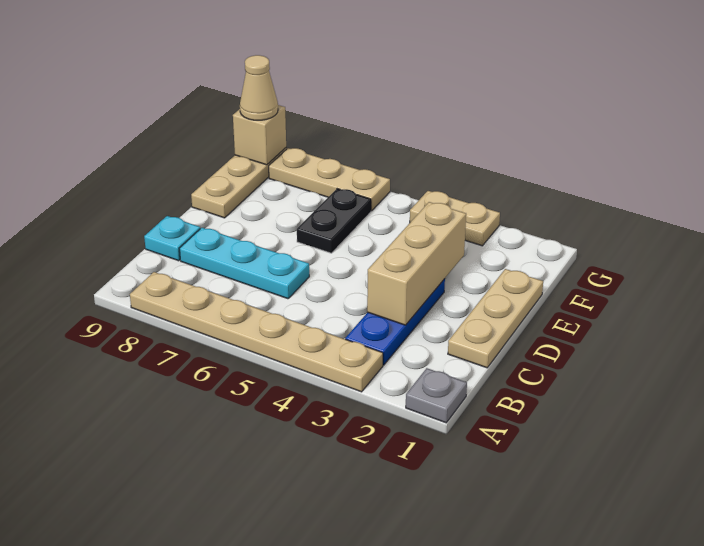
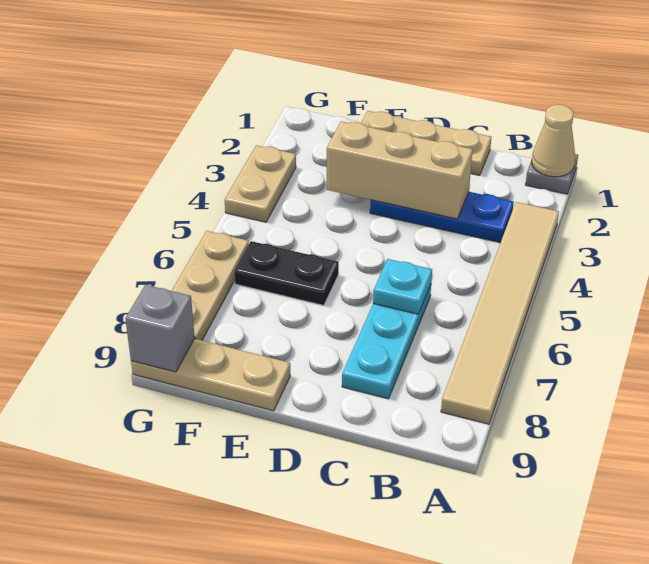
tan plate A3:A8 level 1 -> tan tile A3:A8 level 1
cyan plate C9 level 1 -> cyan plate C6 level 2
tan brick G9 level 2 -> grey brick G9 level 2
tan cone G9 level 3 -> tan cone A1 level 2

